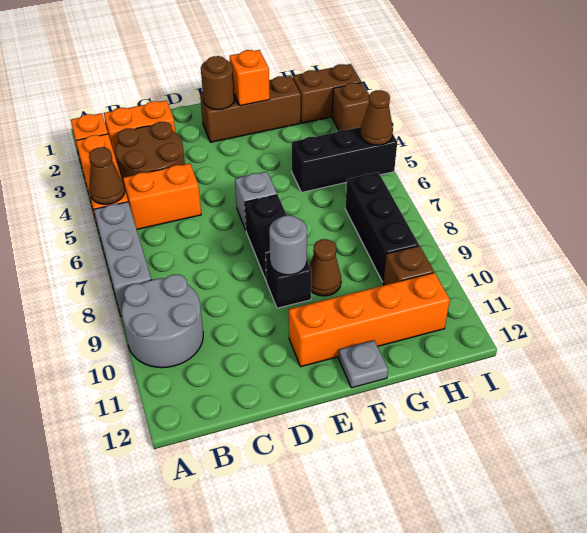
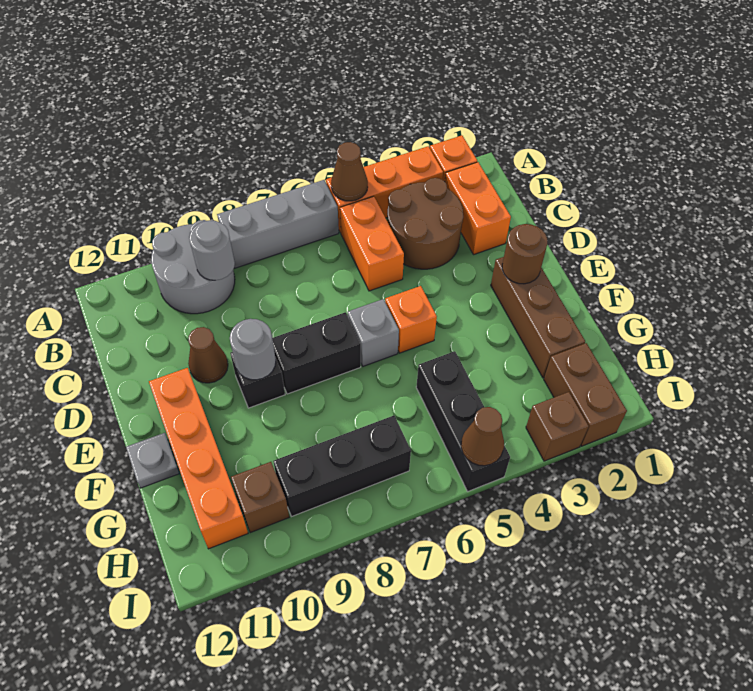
none -> grey round brick B9 level 2
orange brick F2 level 2 -> orange brick E5 level 1
brown cone F9 level 1 -> brown cone D10 level 1

